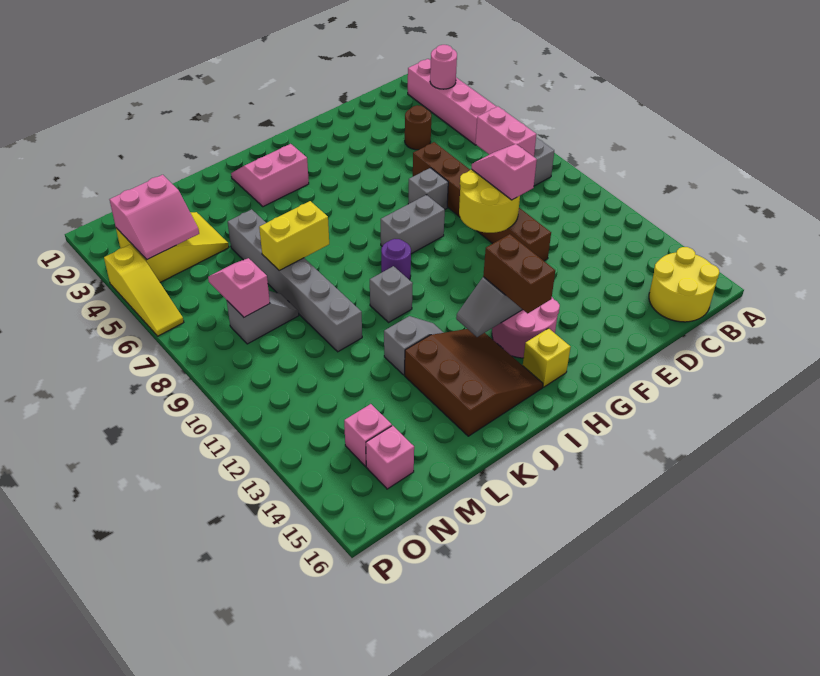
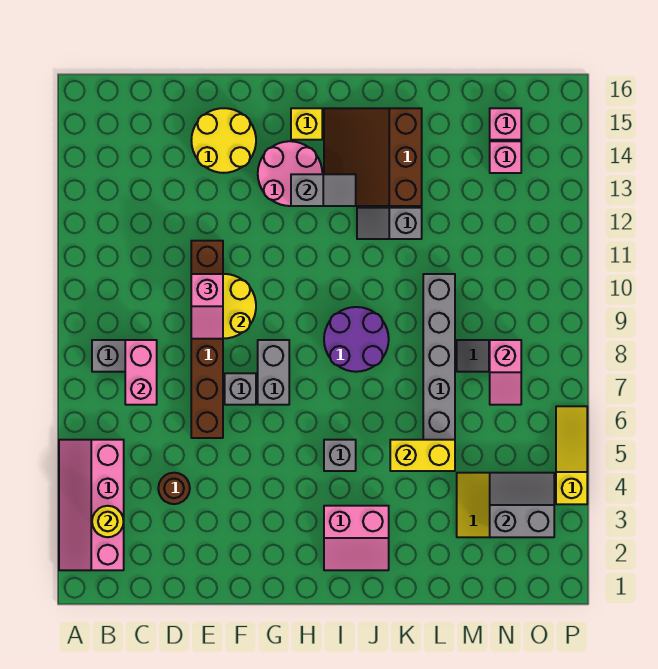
pink round brick B3 level 2 -> yellow round brick B3 level 2
yellow round brick B15:C16 level 1 -> yellow round brick E14:F15 level 1
grey brick G8:H8 level 1 -> grey brick G7:G8 level 1
brown brick H13:H14 level 3 -> none
purple round brick I9 level 1 -> purple round brick I8:J9 level 1
grey brick J10 level 1 -> grey brick I5 level 1
yellow brick K7:L7 level 2 -> yellow brick K5:L5 level 2
pink slope N3:O4 level 2 top 3 -> grey slope N3:O4 level 2 top 3

